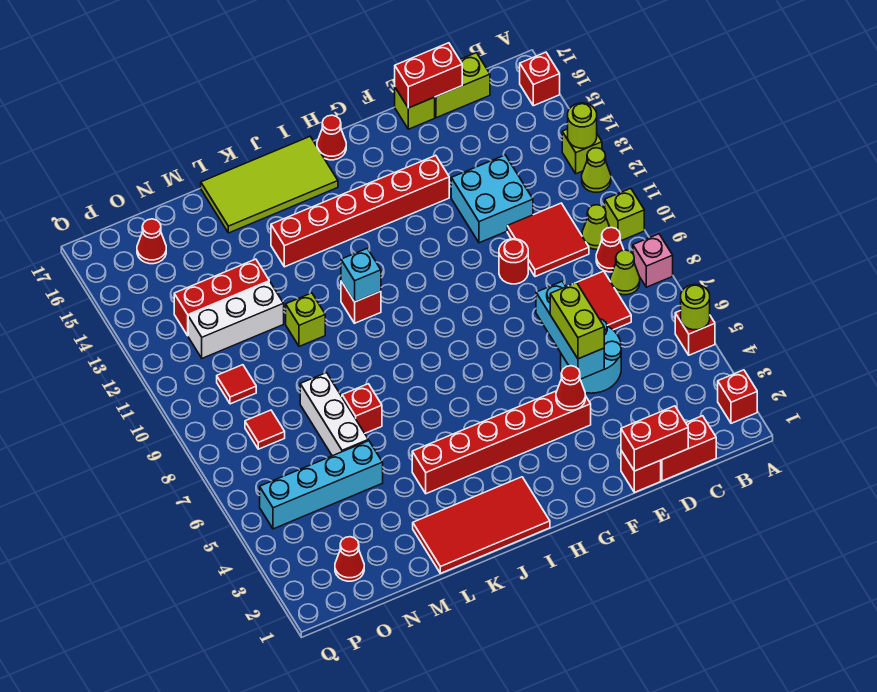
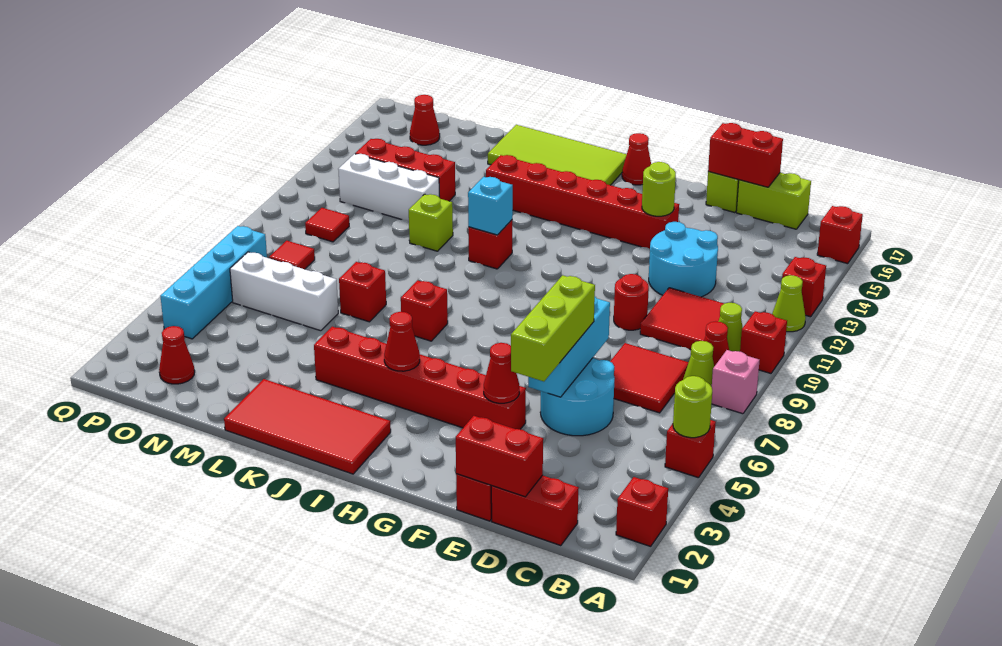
lime brick A10 level 1 -> red brick A10 level 1
lime brick A13 level 1 -> red brick A13 level 1
lime round brick A13 level 2 -> lime round brick F14 level 2
cyan brick D12:E13 level 1 -> cyan round brick D12:E13 level 1
lime brick E5:E6 level 3 -> lime brick E4:E6 level 3
none -> red cone I4 level 2
none -> red brick J7 level 1
cyan brick M5:P5 level 1 -> cyan brick P4:P7 level 1
white brick M6:M8 level 1 -> white brick M6:O6 level 1

